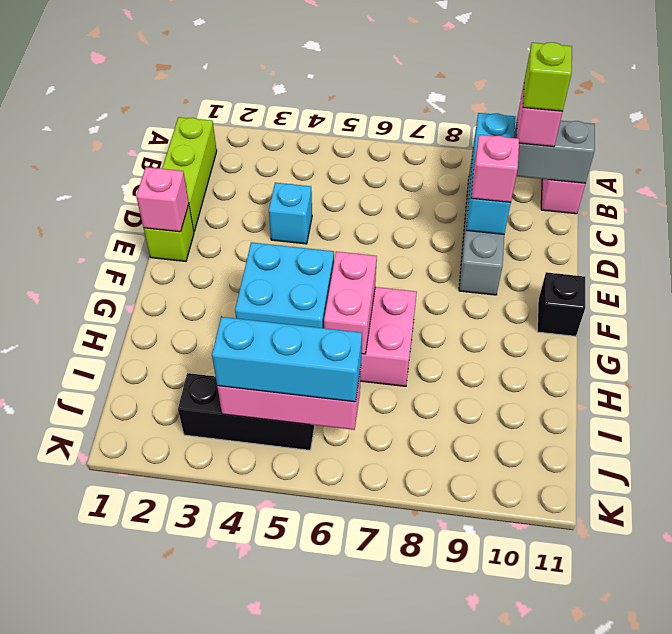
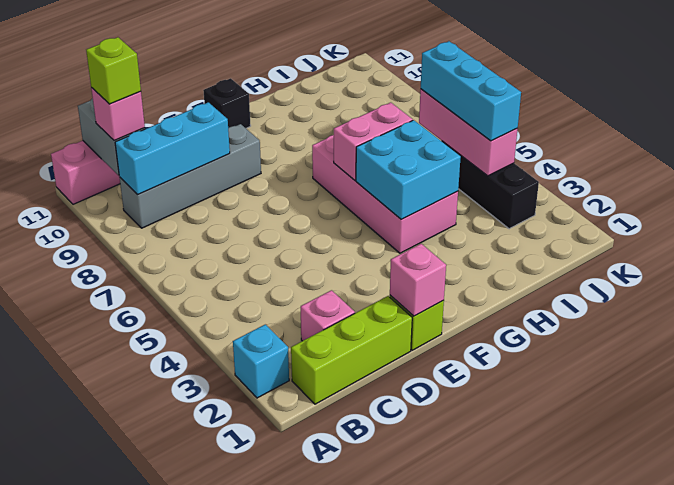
cyan brick D4 level 1 -> cyan brick A2 level 1
pink brick D9 level 3 -> pink brick C2 level 1

